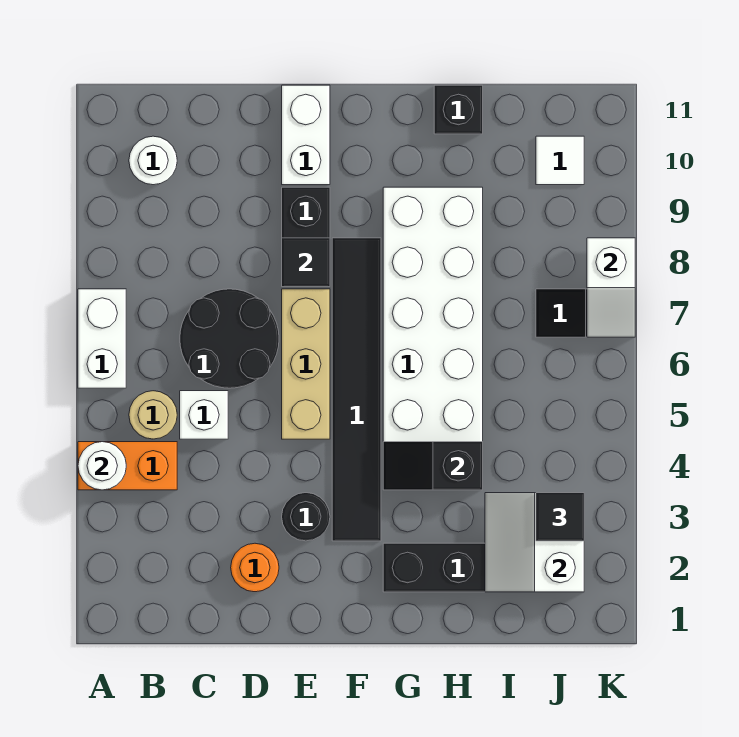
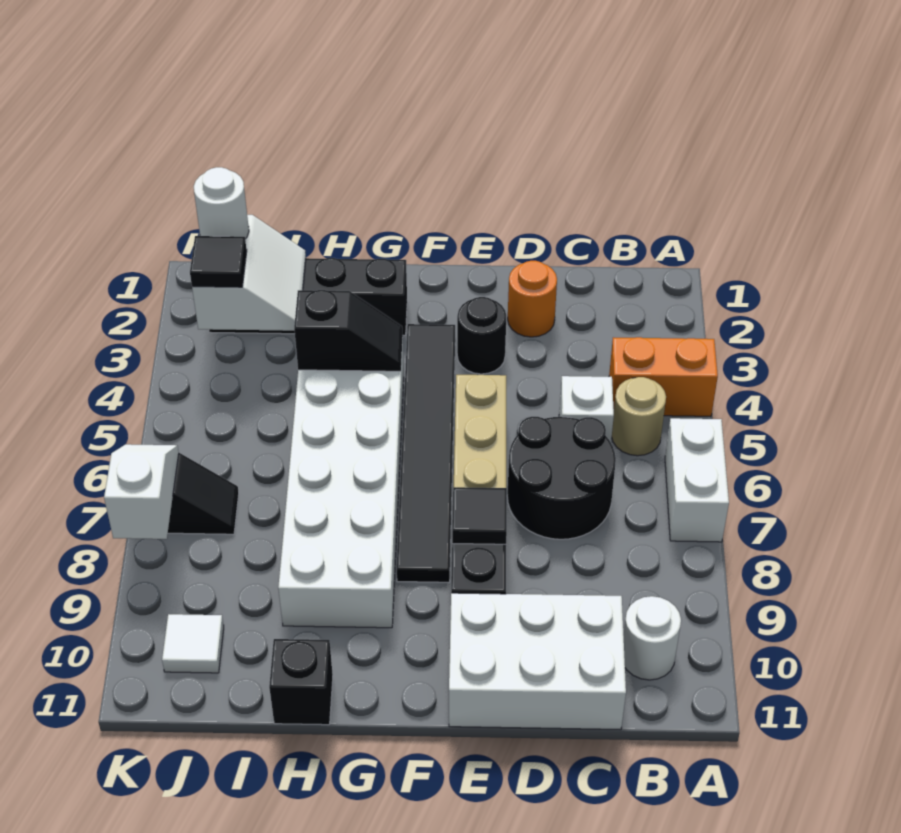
white round brick A4 level 2 -> white round brick J2 level 3
white brick E10:E11 level 1 -> white brick C10:E11 level 1

